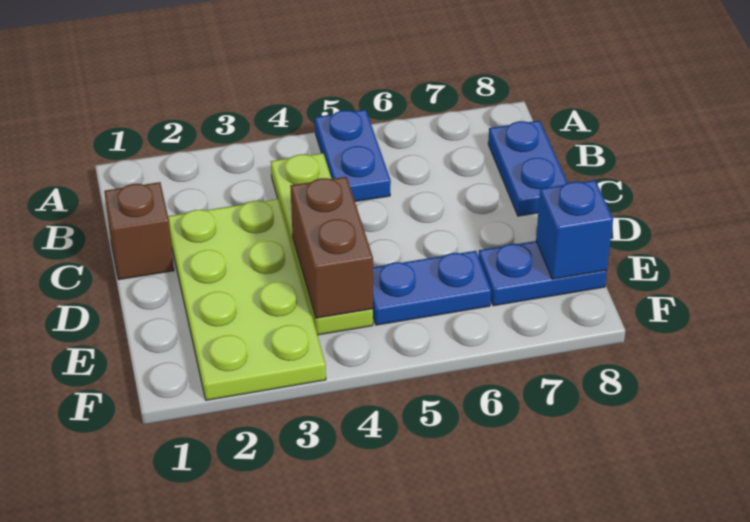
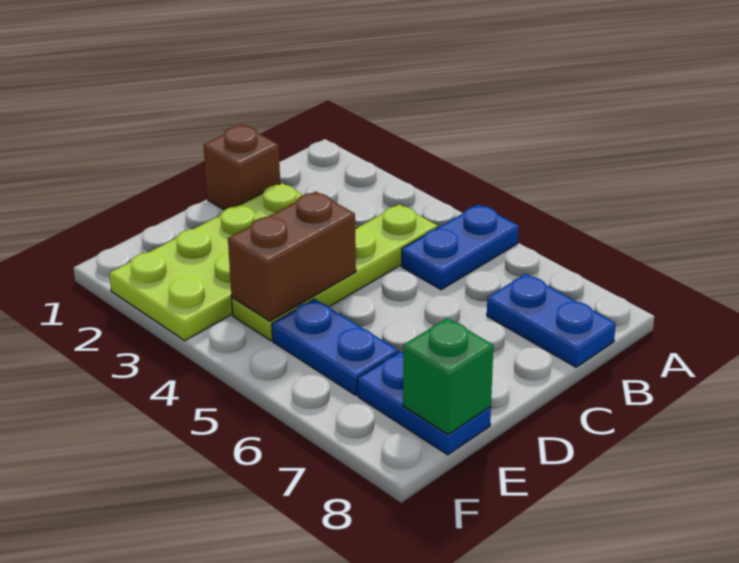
blue plate B8:C8 level 1 -> blue plate B7:B8 level 1
blue brick E8 level 2 -> green brick E8 level 2

